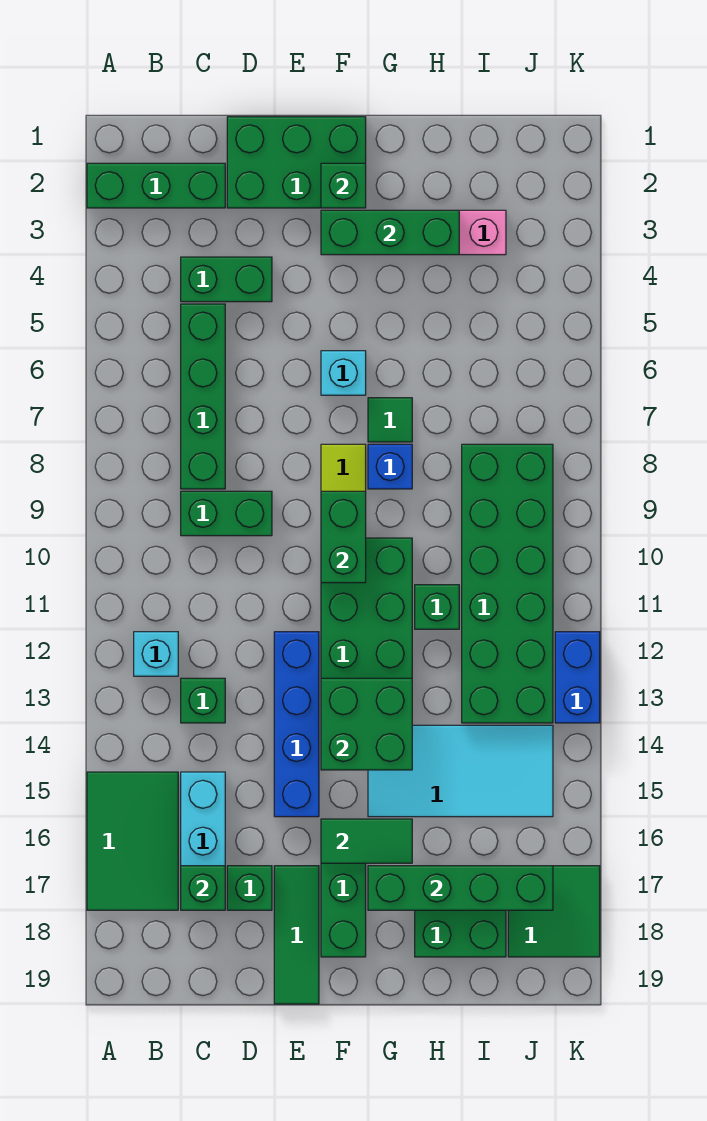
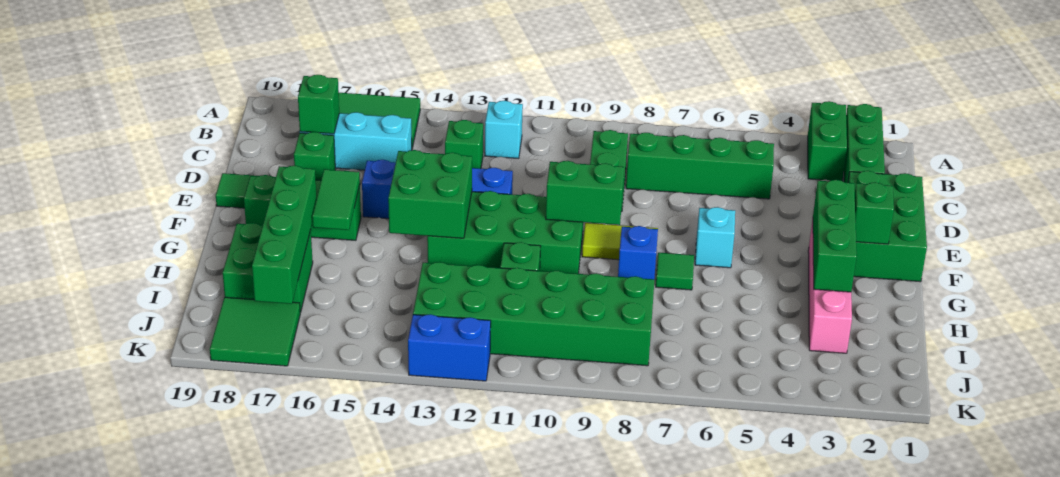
green brick C4:D4 level 1 -> green brick A3:B3 level 1
cyan tile G14:J15 level 1 -> none

